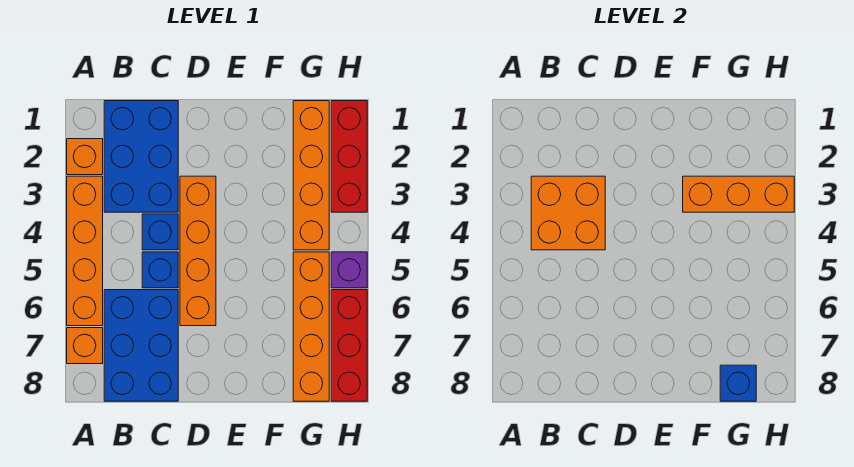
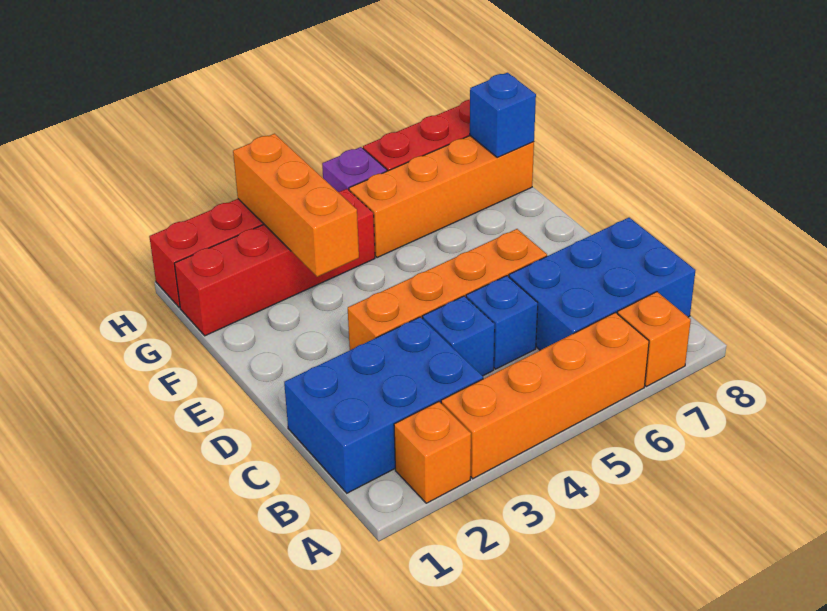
orange brick B3:C4 level 2 -> none
orange brick G1:G4 level 1 -> red brick G1:G4 level 1

